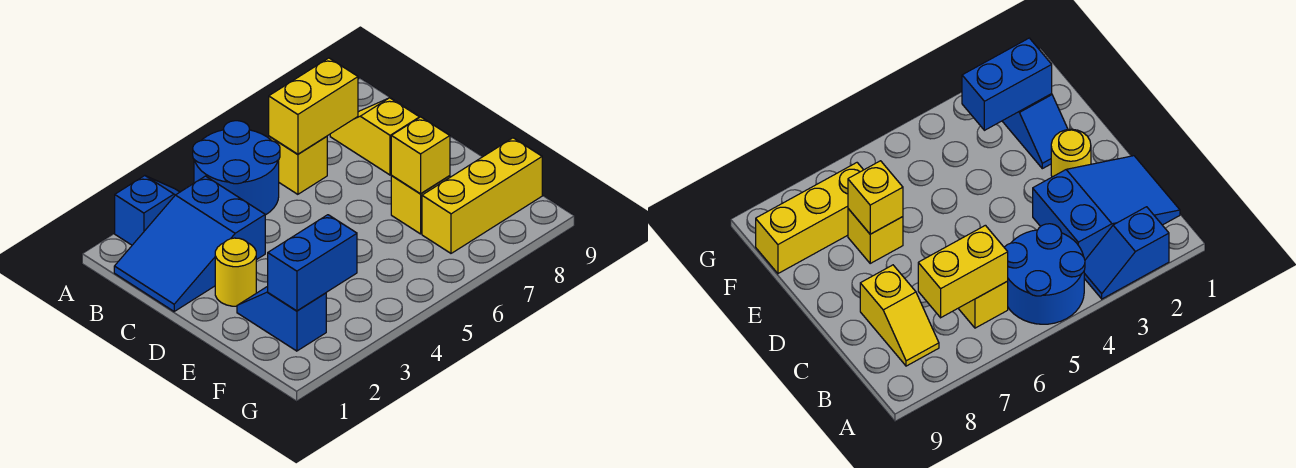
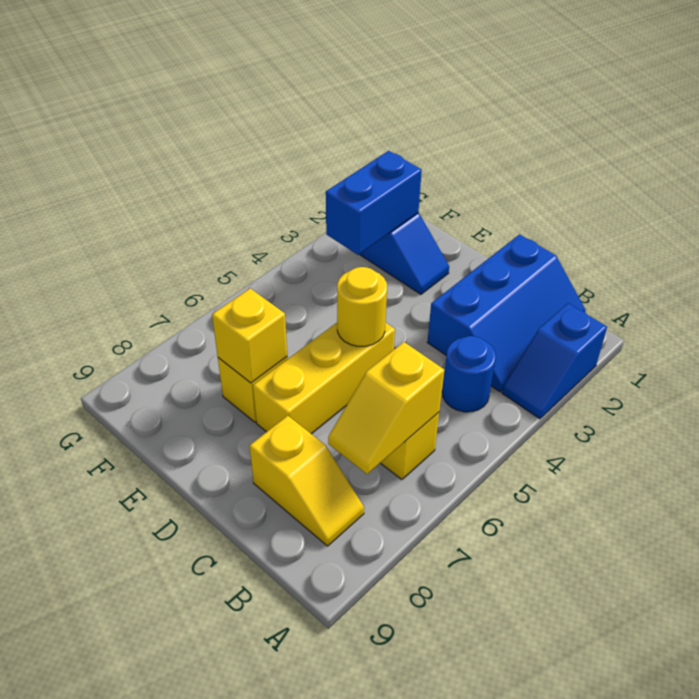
blue round brick A4:B5 level 1 -> blue round brick B4 level 1
blue slope B1:C3 level 1 top 3 -> blue slope B1:C3 level 1 top C
yellow brick B6:B7 level 2 -> yellow slope B6:B7 level 2 top 6
yellow round brick D2 level 1 -> yellow round brick D5 level 2
yellow brick F7:F9 level 1 -> yellow brick D5:D7 level 1

